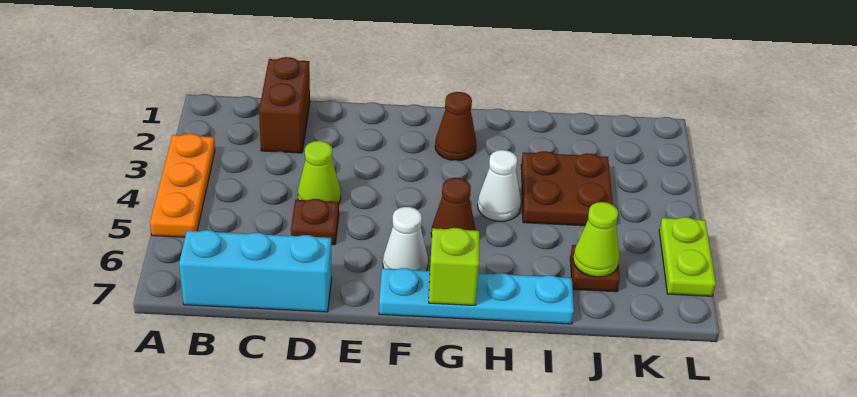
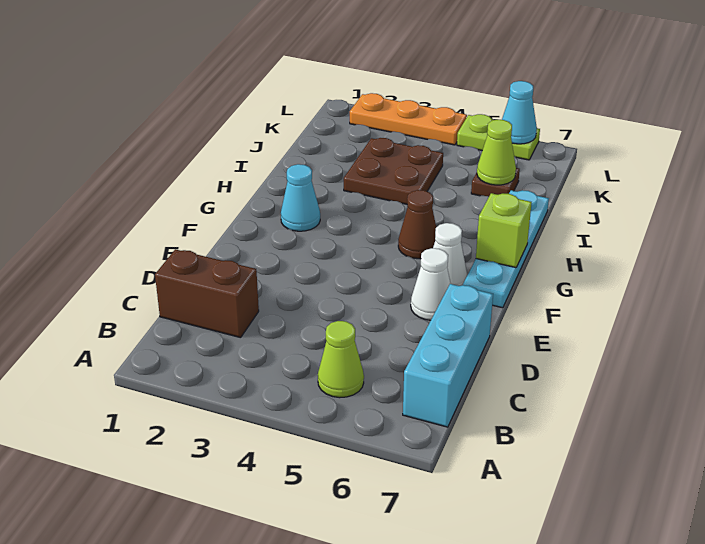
orange plate A3:A5 level 1 -> orange plate L2:L4 level 1
lime cone D4 level 1 -> lime cone B5 level 1
brown plate D5 level 1 -> none
brown cone G2 level 1 -> cyan cone G2 level 1
white cone H4 level 1 -> white cone E6 level 1
none -> cyan cone L6 level 2

